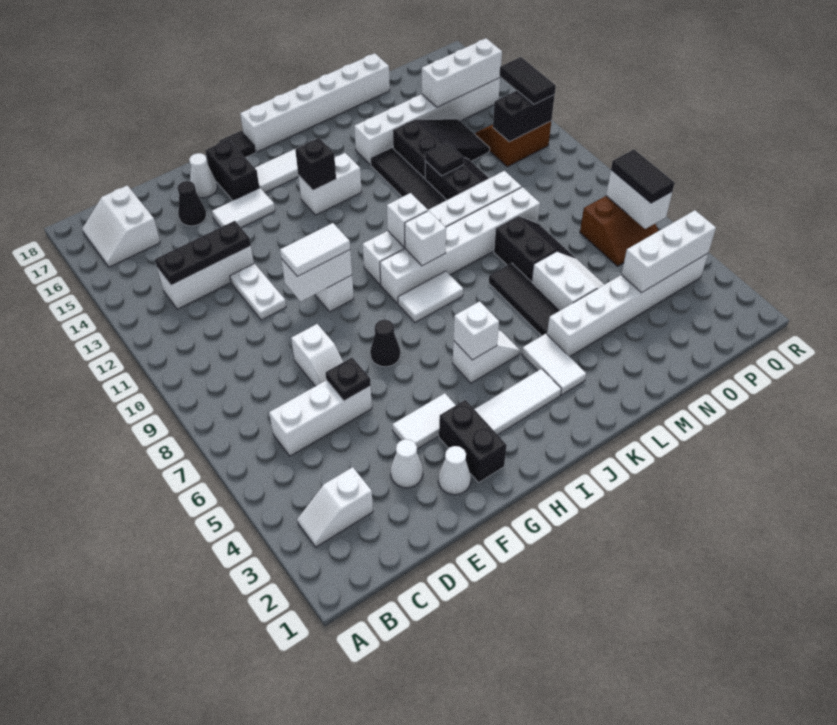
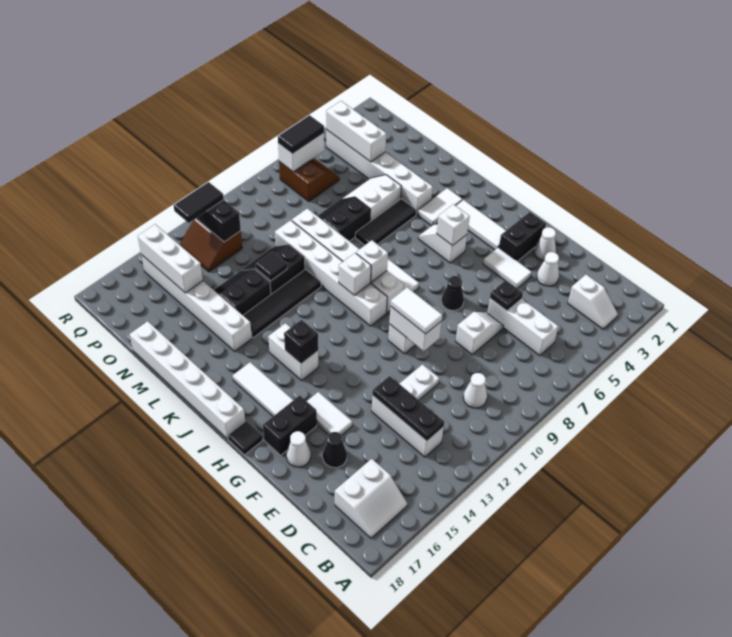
none -> white cone C10 level 1
black slope M13:O14 level 1 top M -> black slope M13:N14 level 1 top M

